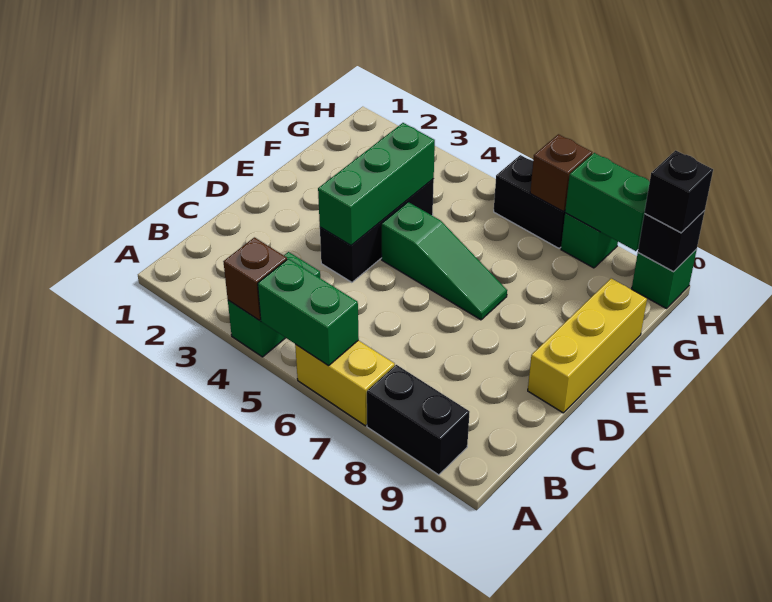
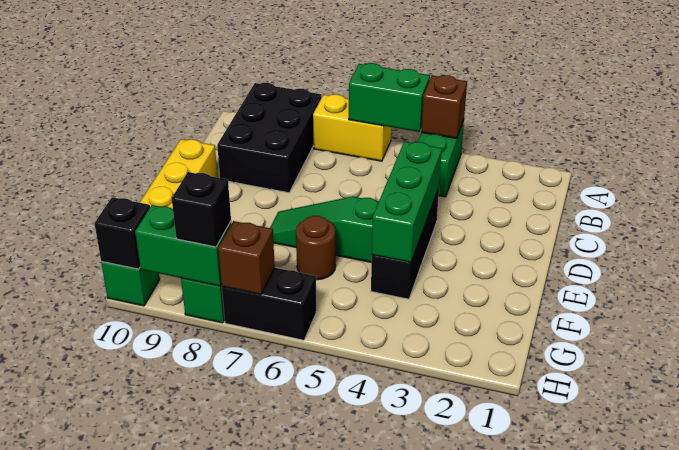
black brick A8:A9 level 1 -> black brick A8:C9 level 1
none -> brown round brick F6 level 1
black brick H10 level 3 -> black brick H8 level 3

